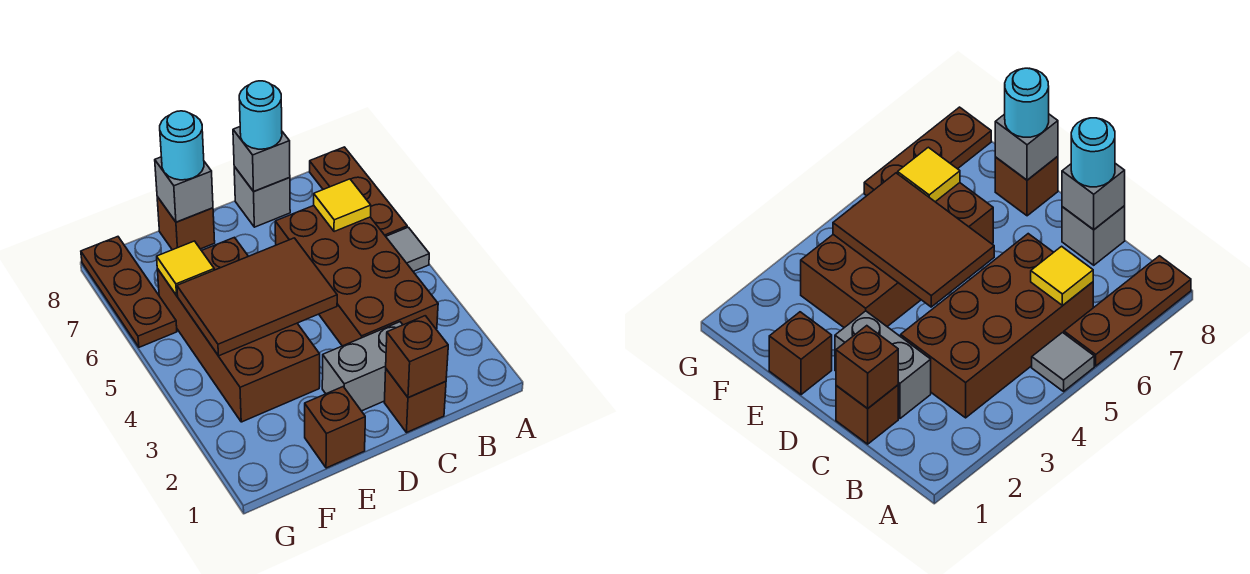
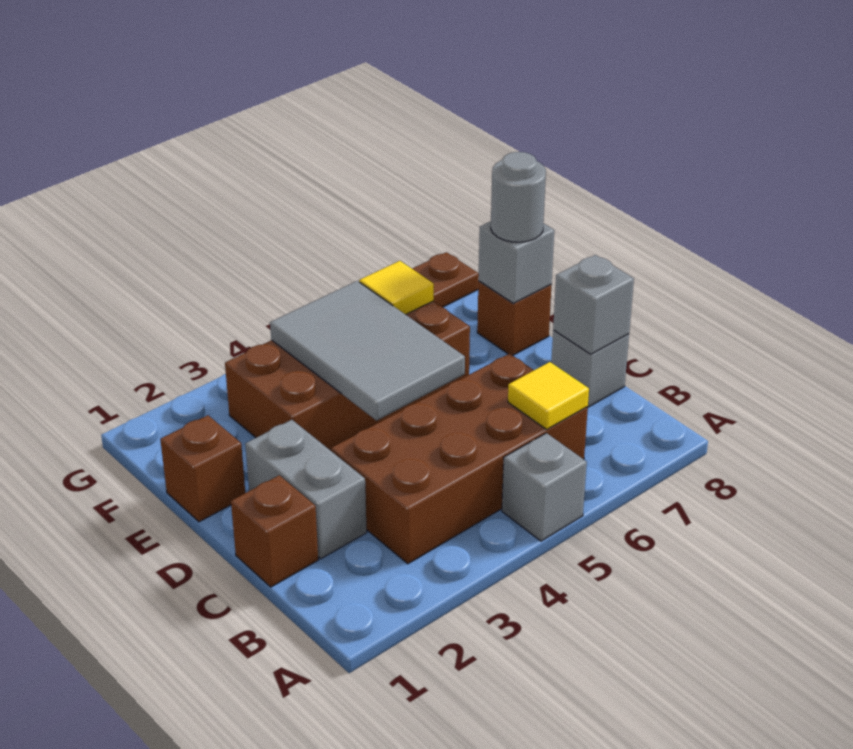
grey tile A5 level 1 -> grey brick A5 level 1
brown plate A6:A8 level 1 -> none
brown brick C1 level 2 -> none
cyan round brick C8 level 3 -> none
brown tile D4:F5 level 2 -> grey tile D4:F5 level 2
cyan round brick E8 level 3 -> grey round brick E8 level 3

